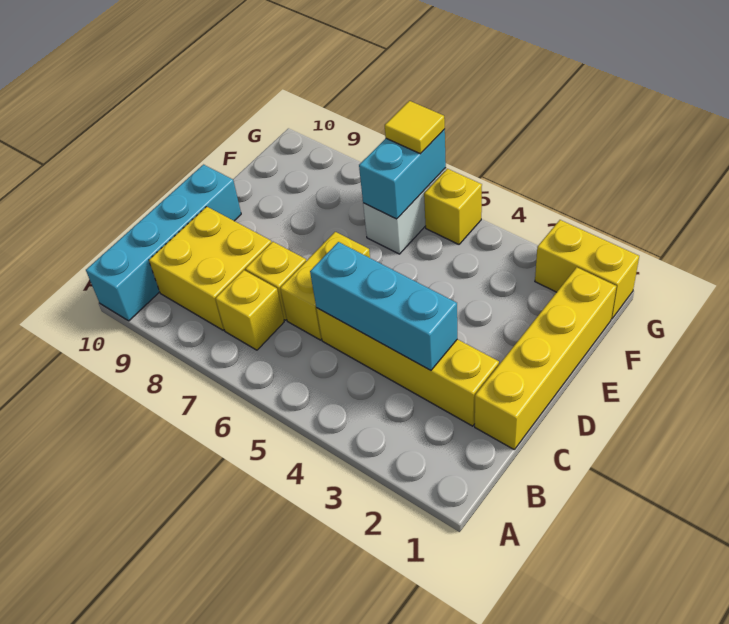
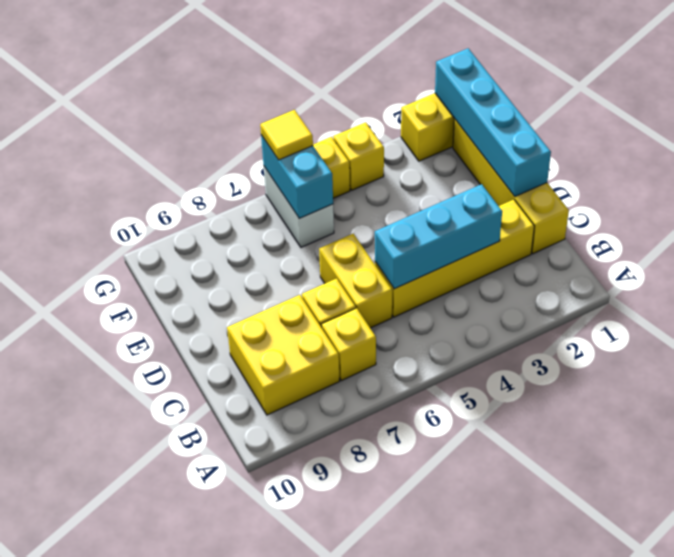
cyan brick A10:D10 level 1 -> cyan brick D1:G1 level 2
none -> yellow brick G4 level 1

